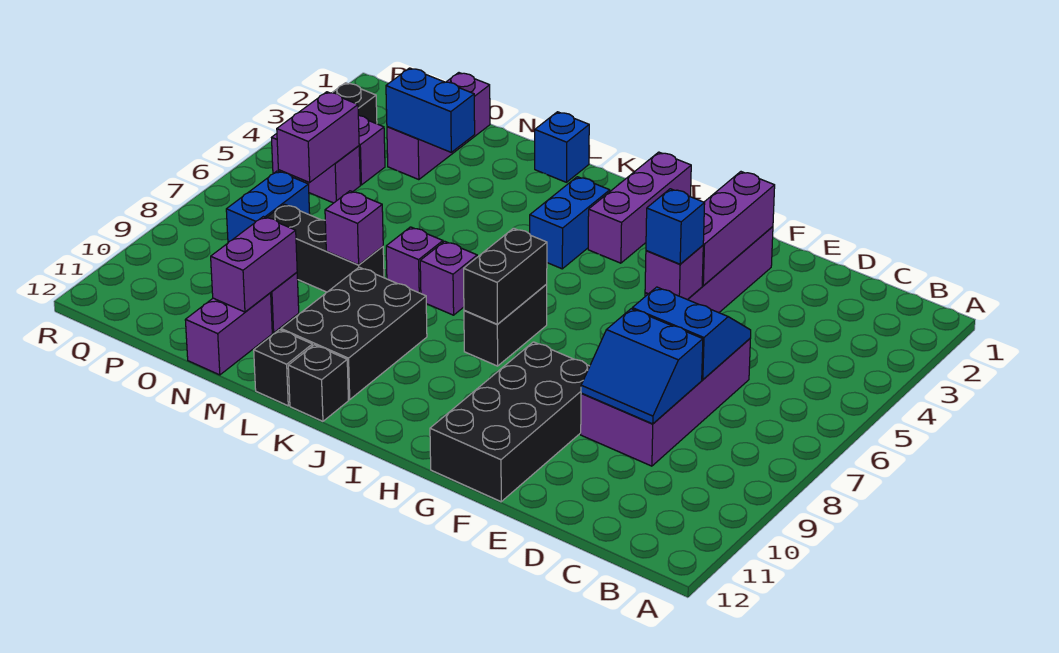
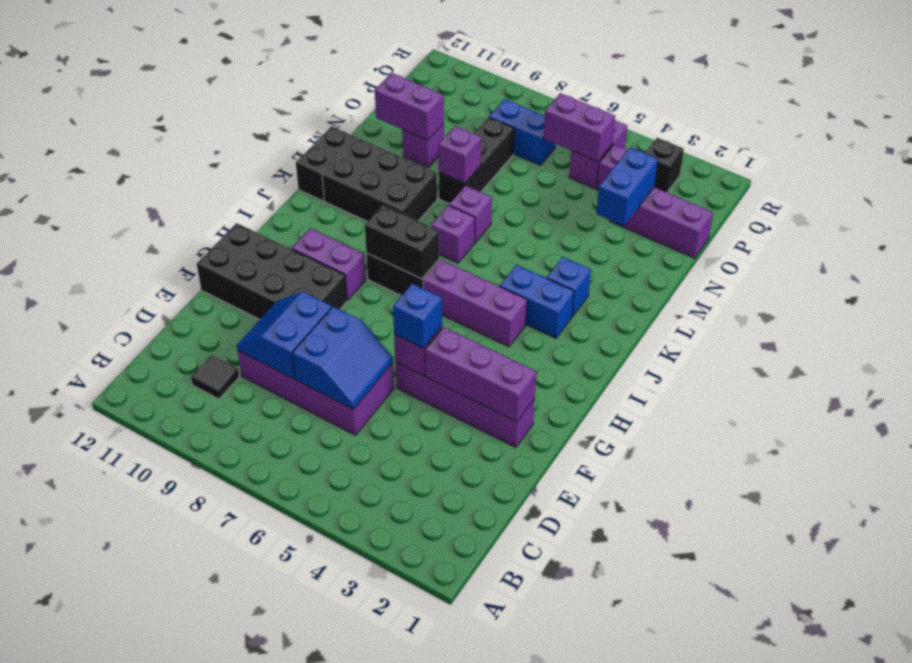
none -> black tile C10 level 1
purple brick I1:I3 level 1 -> purple brick I4:I6 level 1
blue brick L1 level 1 -> blue brick K3 level 1
purple brick N11:N12 level 1 -> purple brick H9:H10 level 1

